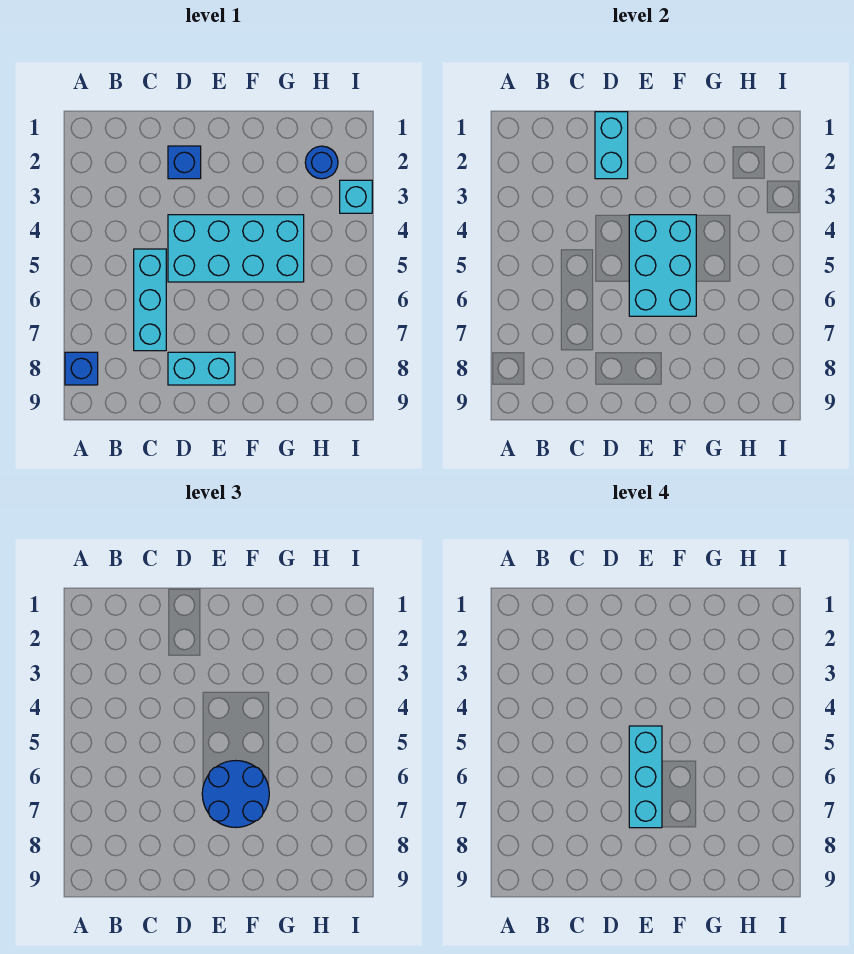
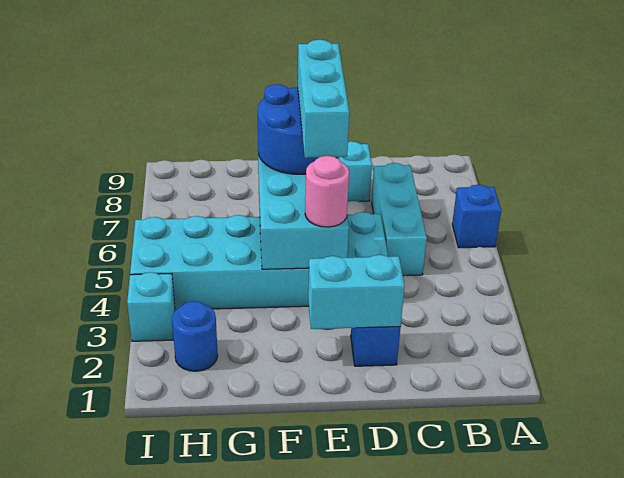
blue brick A8 level 1 -> blue brick A6 level 1
cyan brick D1:D2 level 2 -> cyan brick D2:E2 level 2
cyan brick D4:G5 level 1 -> cyan brick D4:I5 level 1
none -> pink round brick E4 level 3

